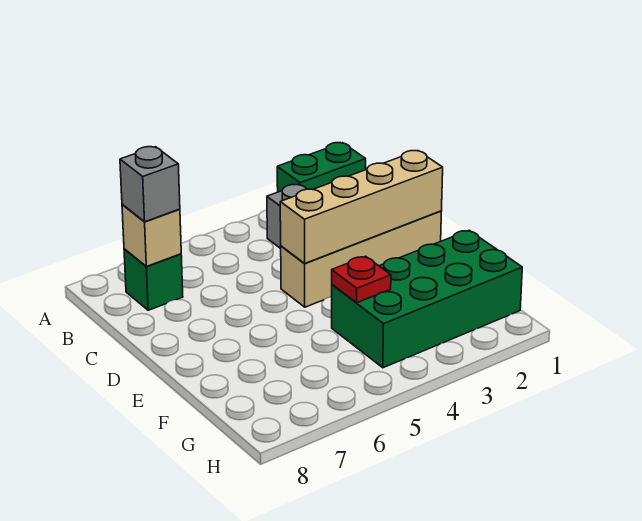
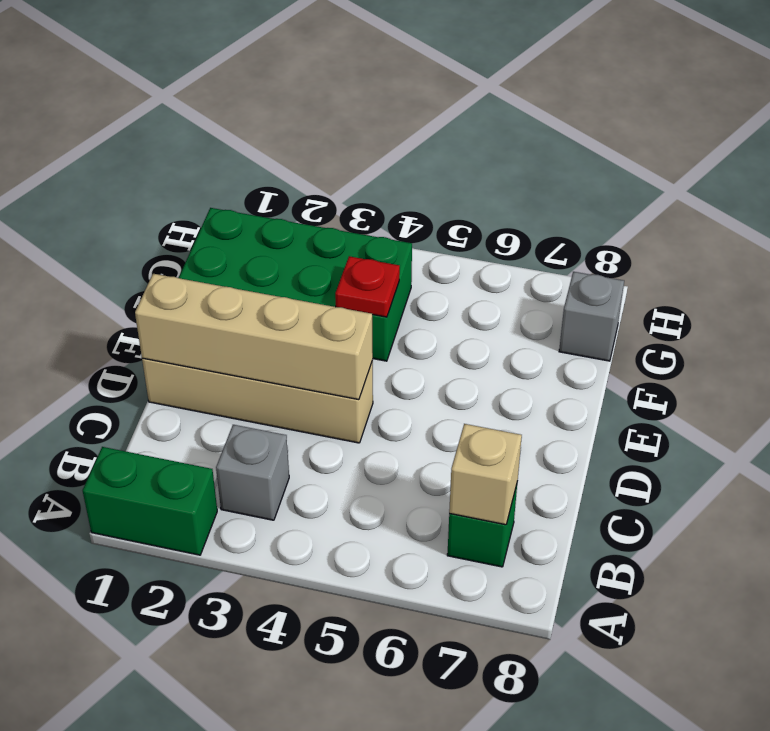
grey brick B7 level 3 -> grey brick G8 level 1

